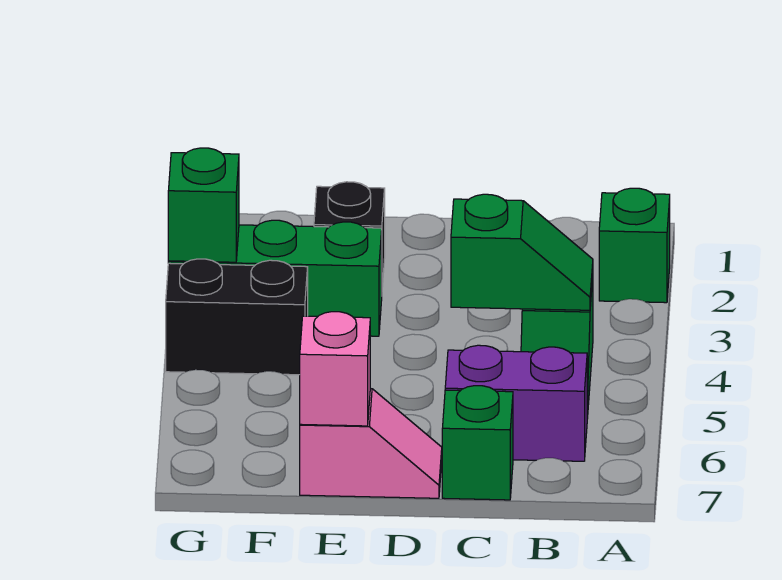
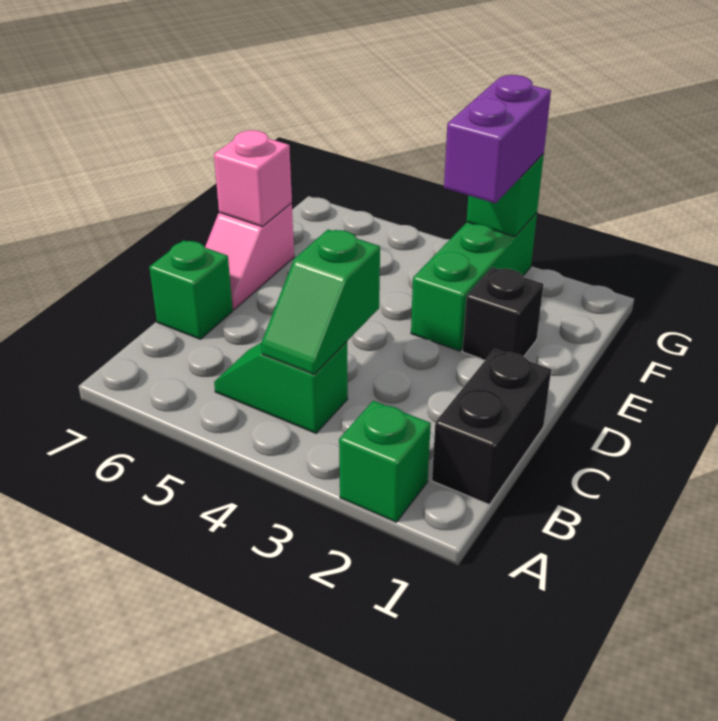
purple brick B6:C6 level 1 -> purple brick F3:G3 level 3
black brick F4:G4 level 1 -> black brick B1:C1 level 1

